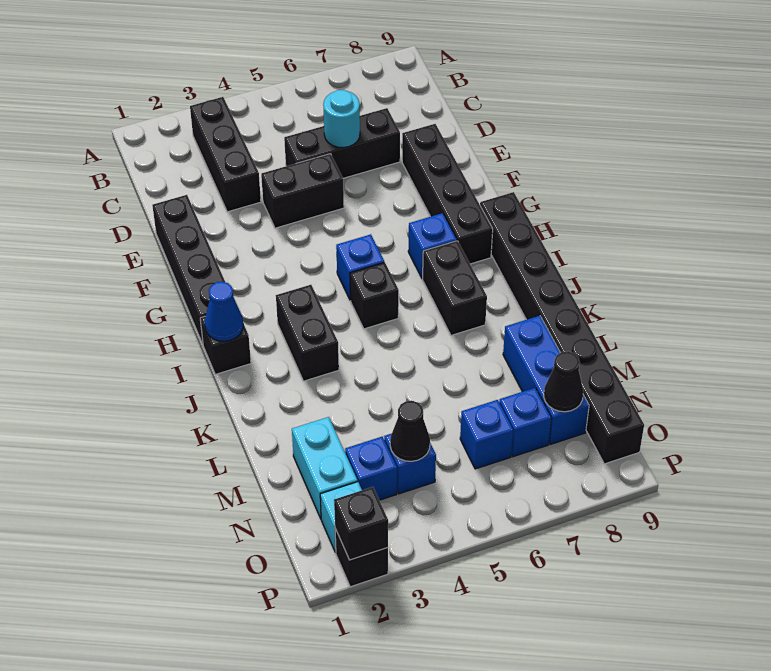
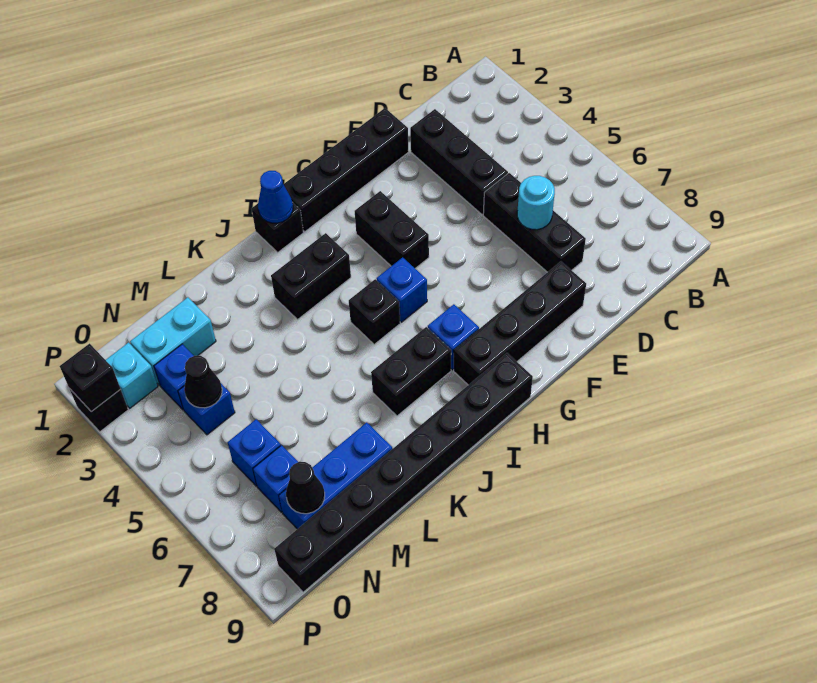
black brick B3:D3 level 1 -> black brick D2:D4 level 1
black brick E4:E5 level 1 -> black brick G3:G4 level 1

